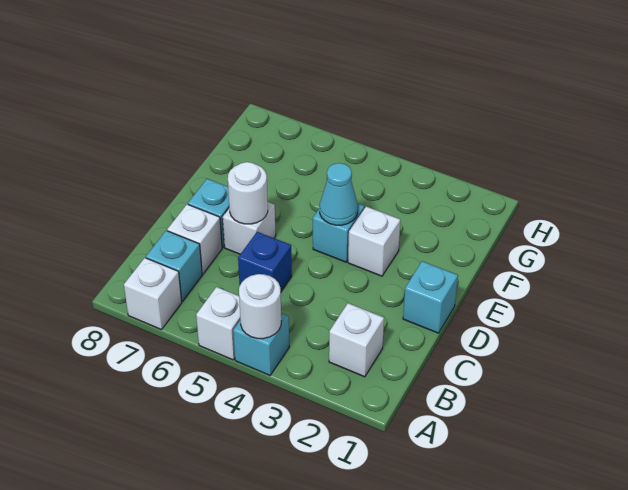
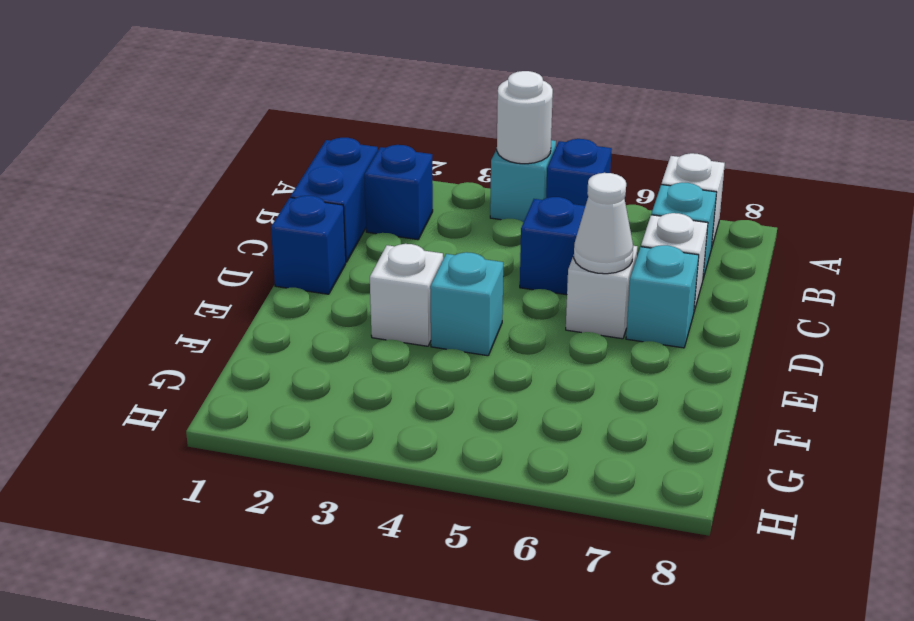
white brick A5 level 1 -> blue brick A5 level 1
none -> blue brick B1:C1 level 1
white brick B2 level 1 -> blue brick B2 level 1
cyan brick D1 level 1 -> blue brick D1 level 1
white round brick D6 level 2 -> white cone D6 level 2
cyan cone E4 level 2 -> none

